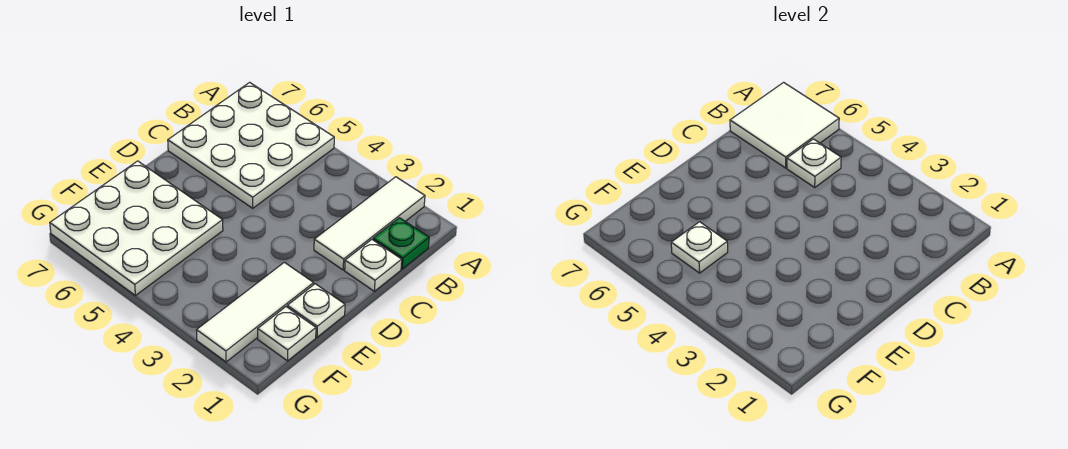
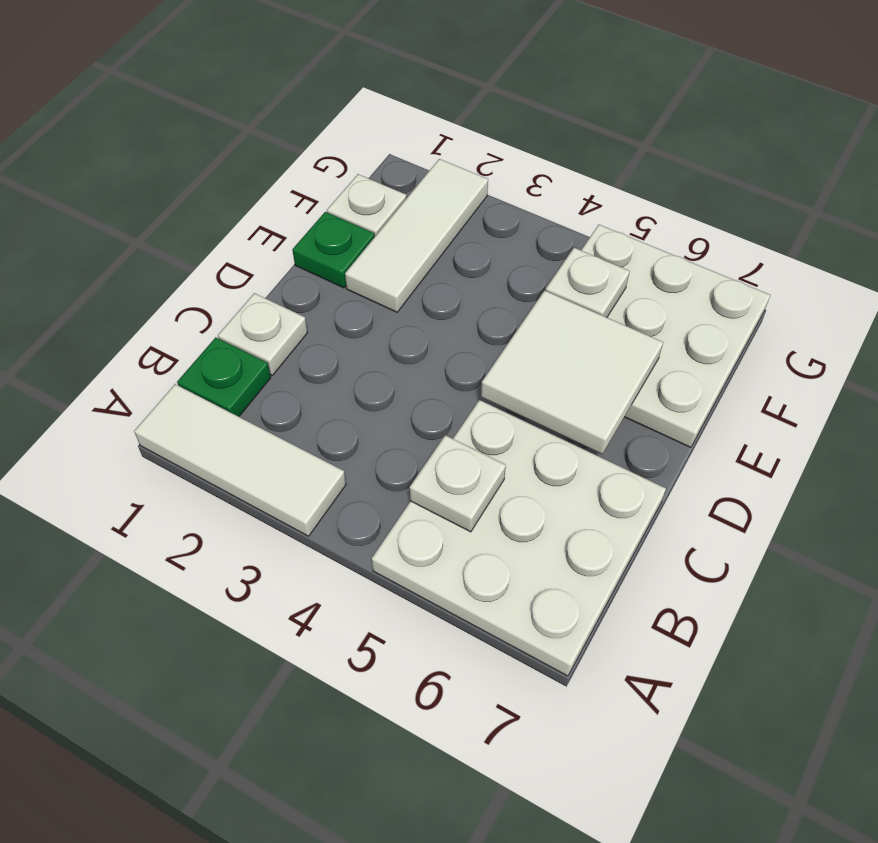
white tile A2:C2 level 1 -> white tile A1:A3 level 1
white tile A6:B7 level 2 -> white tile D5:E6 level 2
white plate E1 level 1 -> green plate E1 level 1

